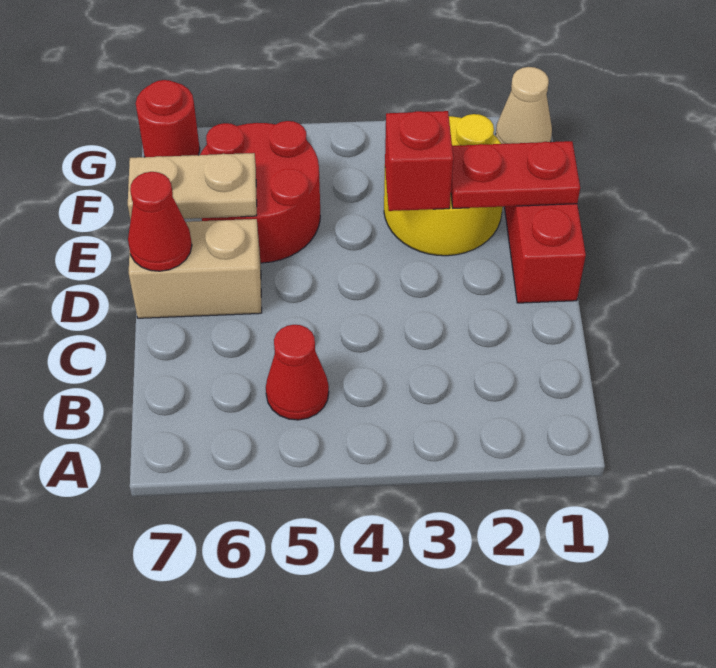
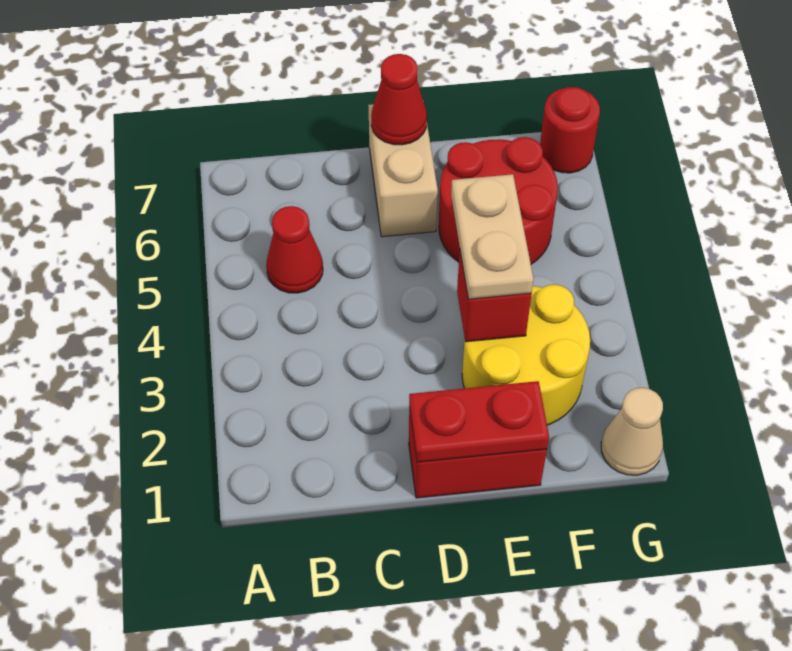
red plate E1:E2 level 2 -> red plate D1:E1 level 2
tan plate E6:E7 level 2 -> tan plate E3:E4 level 3

